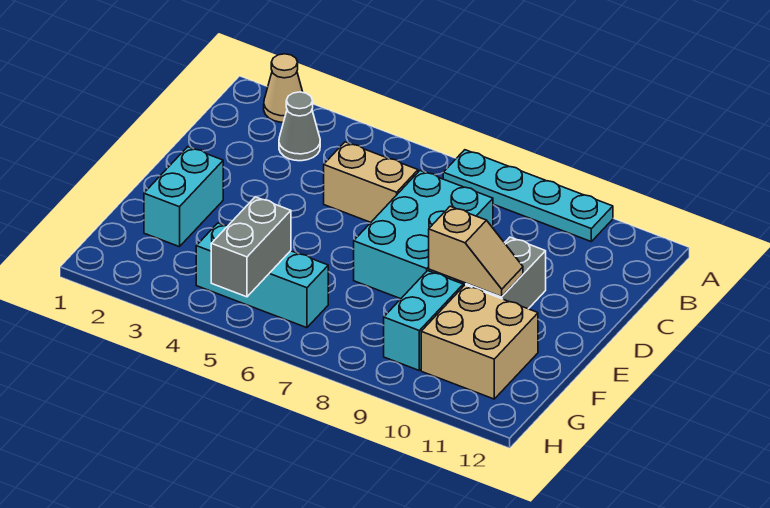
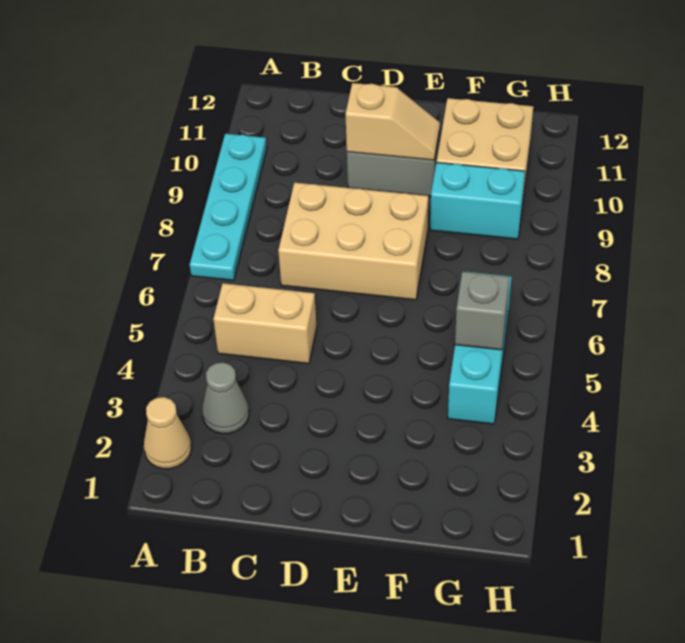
tan brick C5:C6 level 1 -> tan brick B5:C5 level 1
cyan brick C7:E8 level 1 -> tan brick C7:E8 level 1
cyan brick E2:F2 level 1 -> none
tan slope E9:E10 level 2 top 9 -> tan slope D10:E10 level 2 top D
grey brick G5:H5 level 2 -> grey brick G5 level 2

